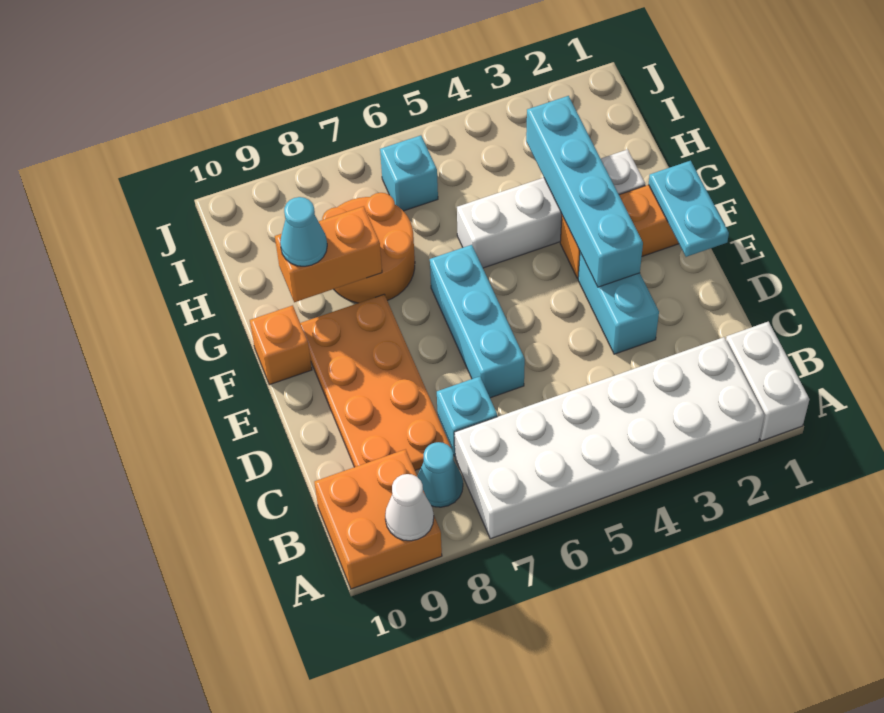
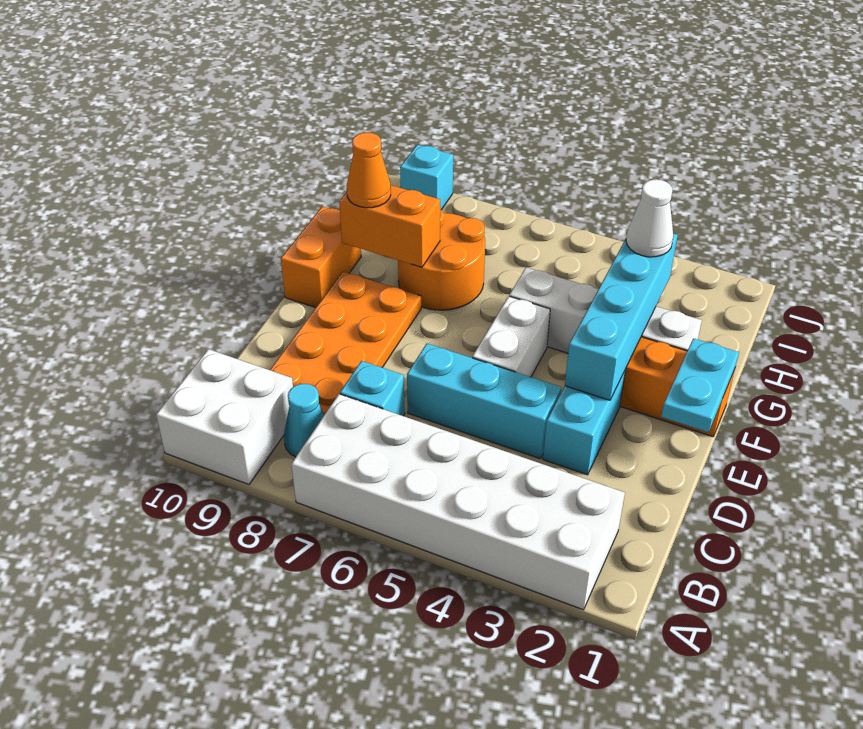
white brick A1:B1 level 1 -> white brick E5:F5 level 1
orange brick A9:B10 level 1 -> white brick A9:B10 level 1
white cone A9 level 2 -> white cone H3 level 3
cyan brick D6:F6 level 1 -> cyan brick D4:D6 level 1
orange brick F10 level 1 -> orange brick F10:G10 level 1
cyan cone G9 level 3 -> orange cone G9 level 3
cyan brick I6 level 1 -> cyan brick J9 level 1

